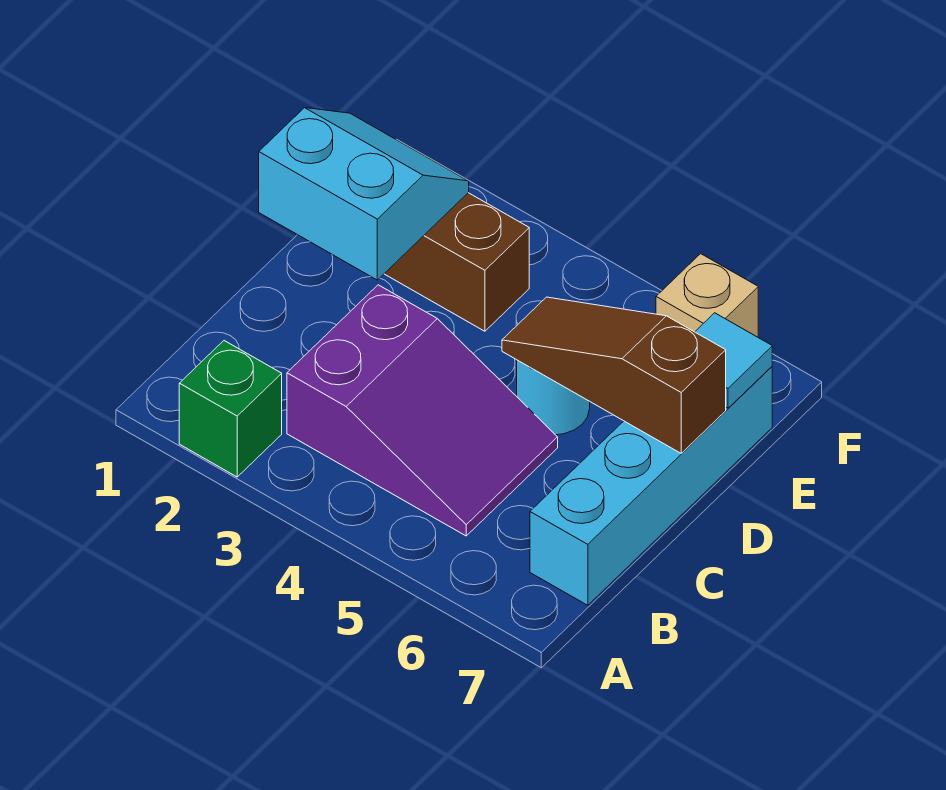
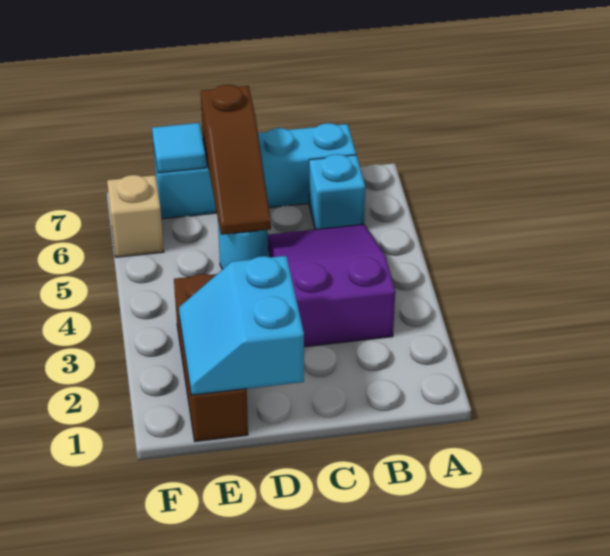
green brick A2 level 1 -> none
none -> cyan brick B6 level 1

